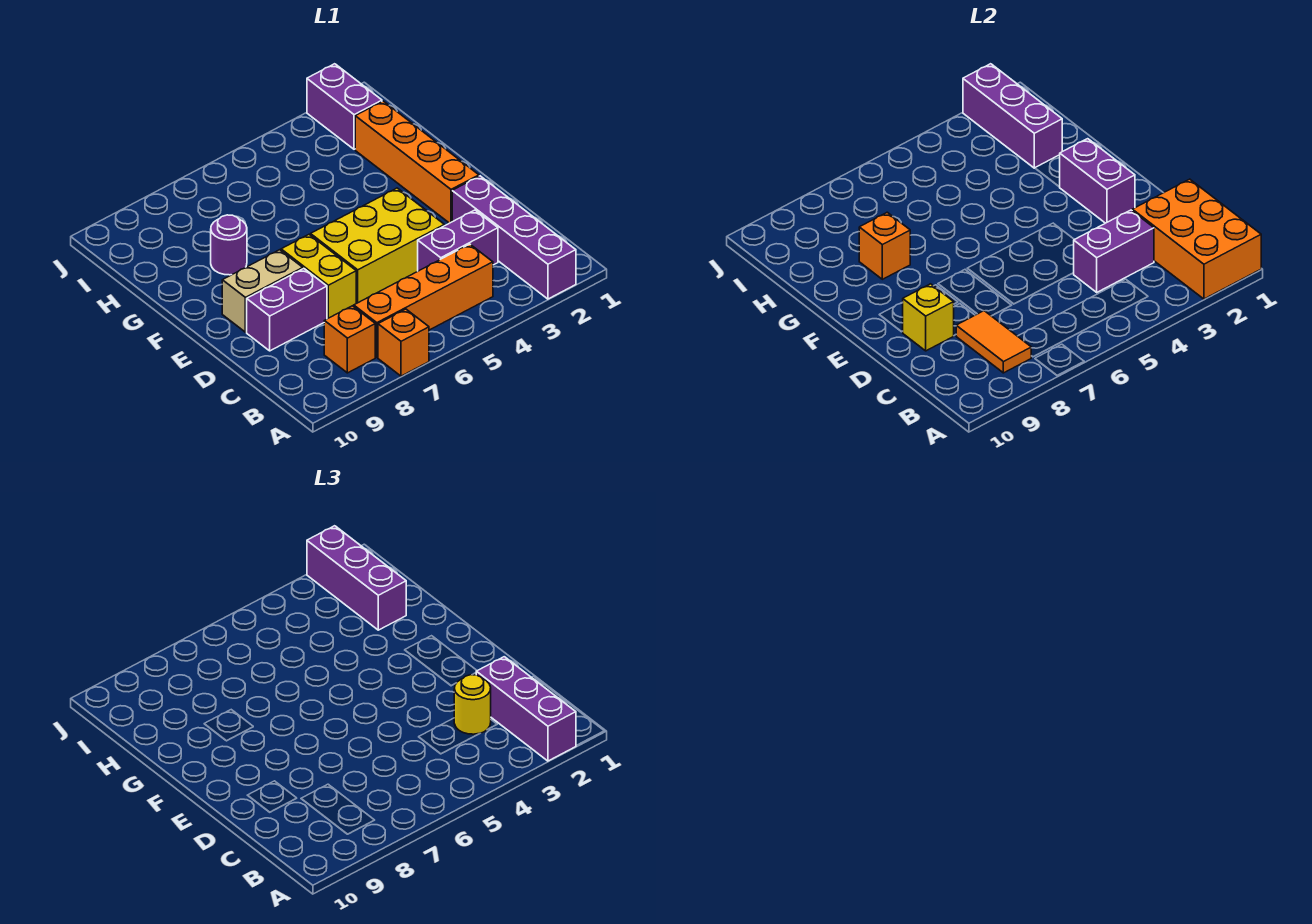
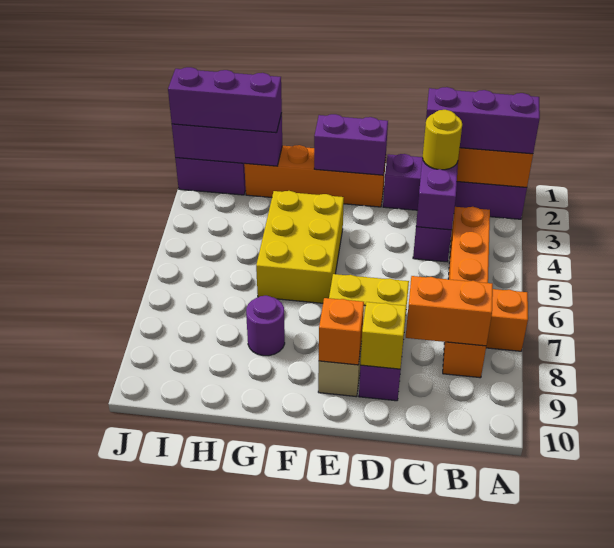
orange tile B8:C8 level 2 -> orange brick B8:C8 level 2
yellow brick D4:E6 level 1 -> yellow brick F4:G6 level 1
orange brick G8 level 2 -> orange brick E9 level 2

